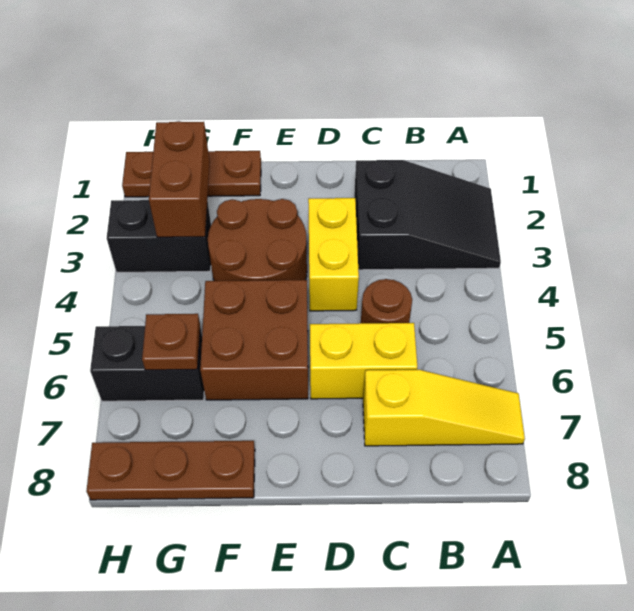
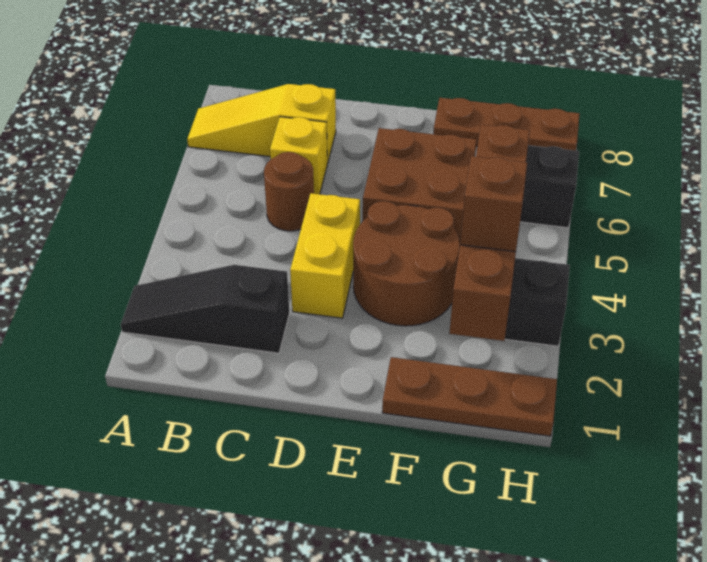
black slope A2:C3 level 1 top C -> black slope A2:C2 level 1 top C
yellow brick C6:D6 level 1 -> yellow brick C6 level 1
none -> brown brick G3 level 3

